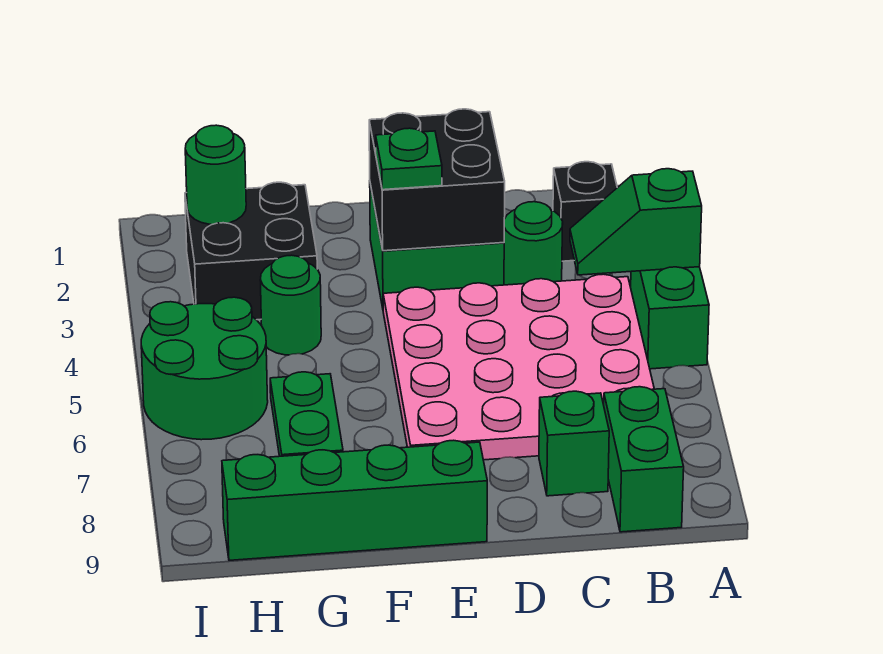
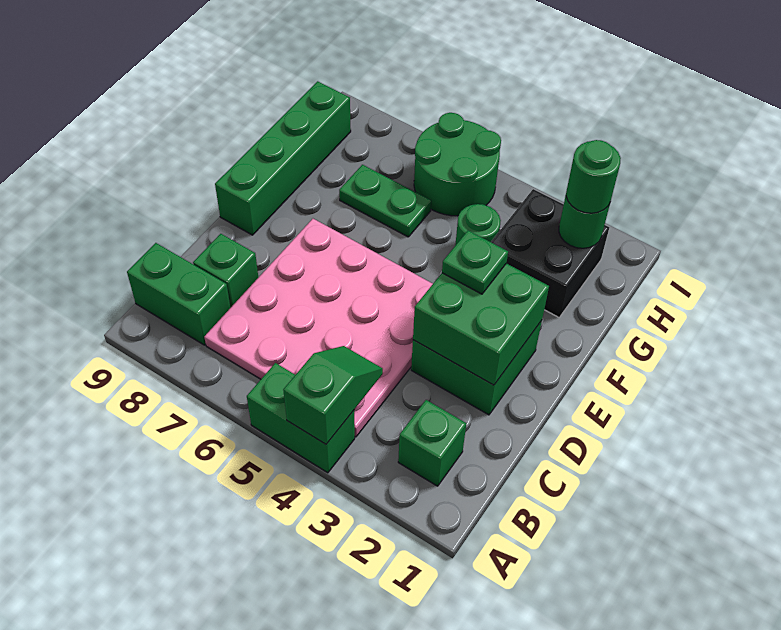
black brick B2 level 1 -> green brick B2 level 1
green round brick C3 level 1 -> green round brick H2 level 3
black brick D2:E3 level 2 -> green brick D2:E3 level 2

